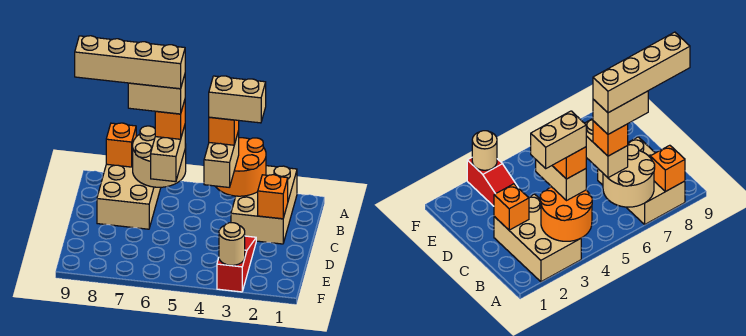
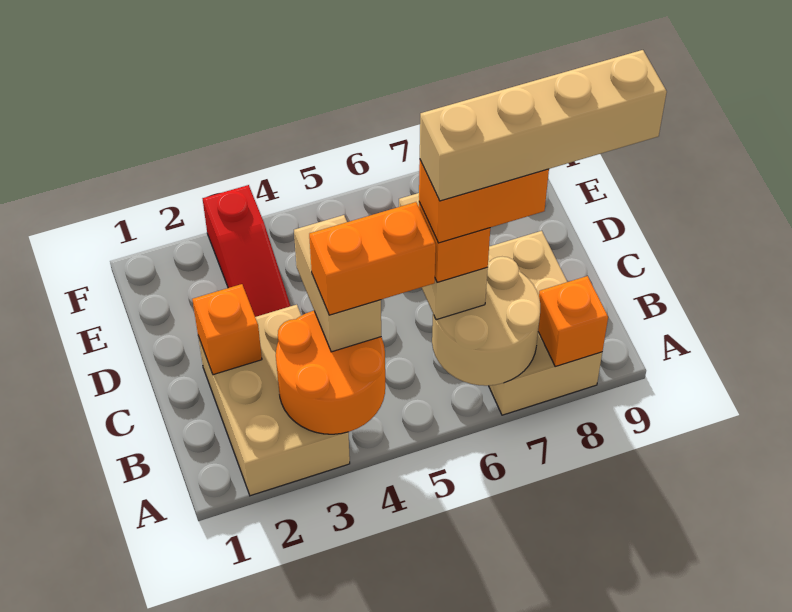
tan brick B3:B4 level 5 -> none
orange brick B4 level 4 -> orange brick B4:B5 level 4
tan brick B6:B7 level 5 -> orange brick B6:B7 level 5
tan round brick F3 level 2 -> none

